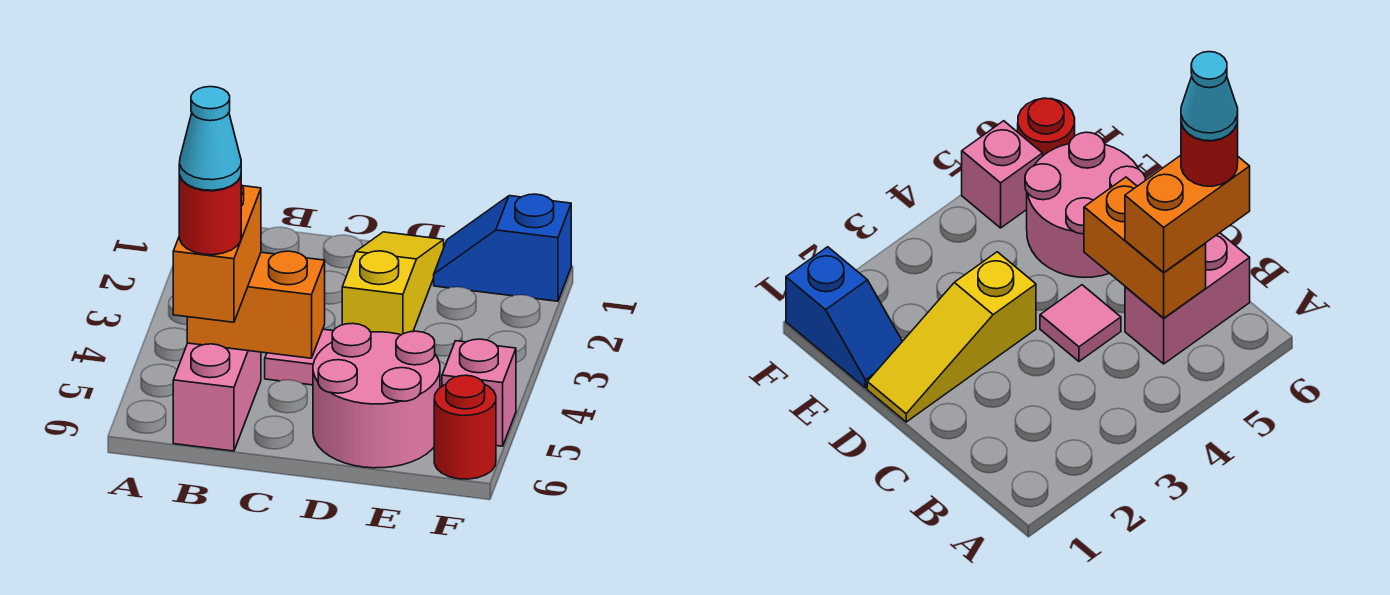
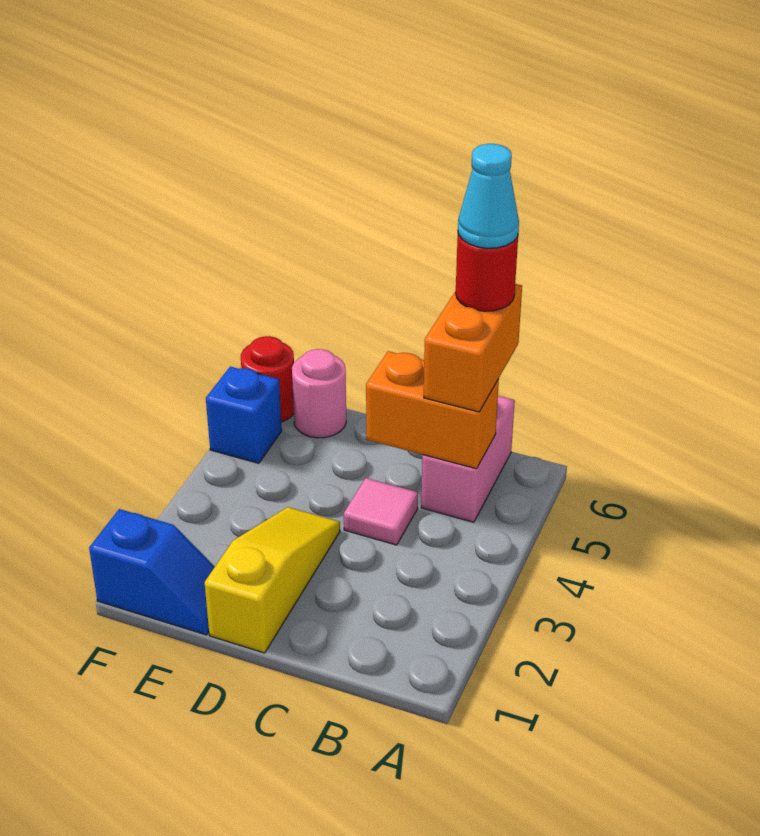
yellow slope D1:D3 level 1 top 3 -> yellow slope D1:D3 level 1 top 1
pink round brick D5:E6 level 1 -> pink round brick E6 level 1
pink brick F5 level 1 -> blue brick F5 level 1

